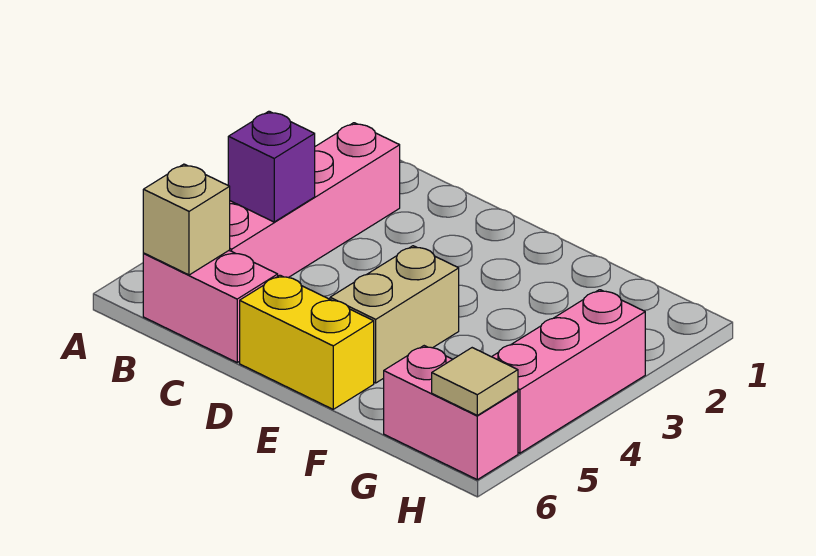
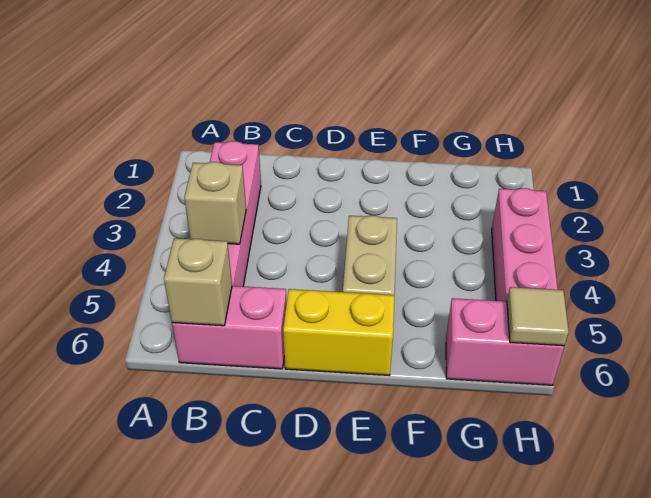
purple brick B4 level 2 -> tan brick B4 level 2

